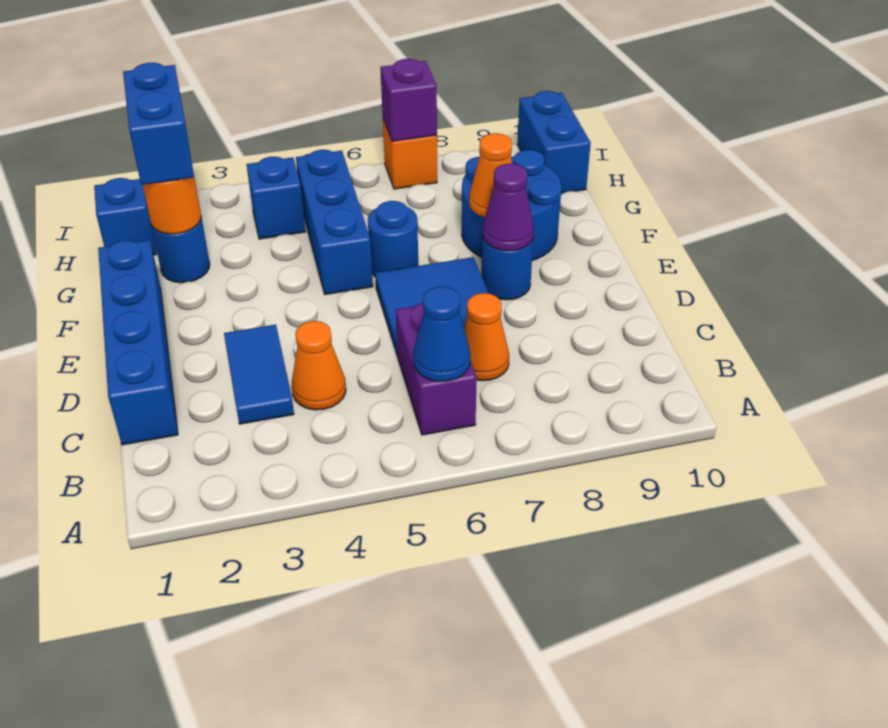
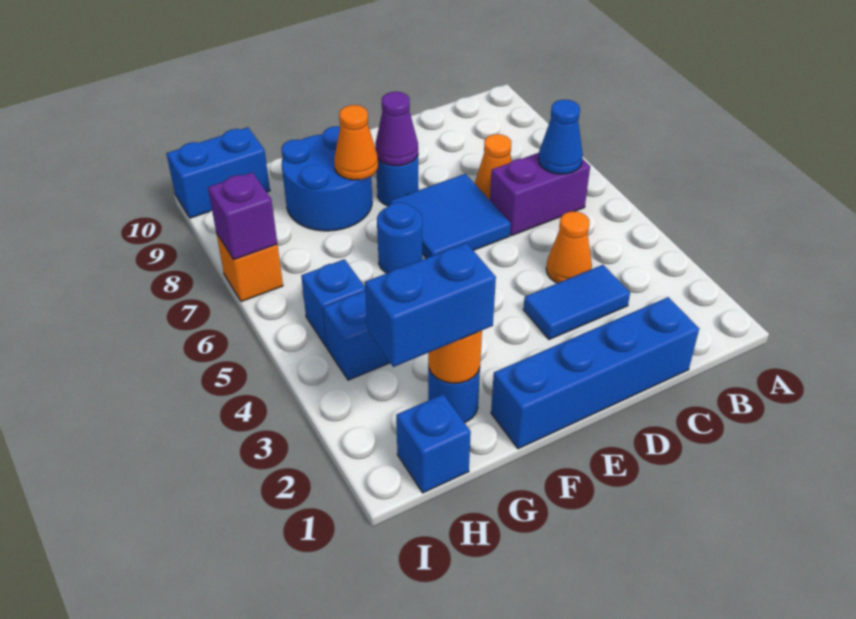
blue brick F5:H5 level 1 -> blue brick H5 level 1

